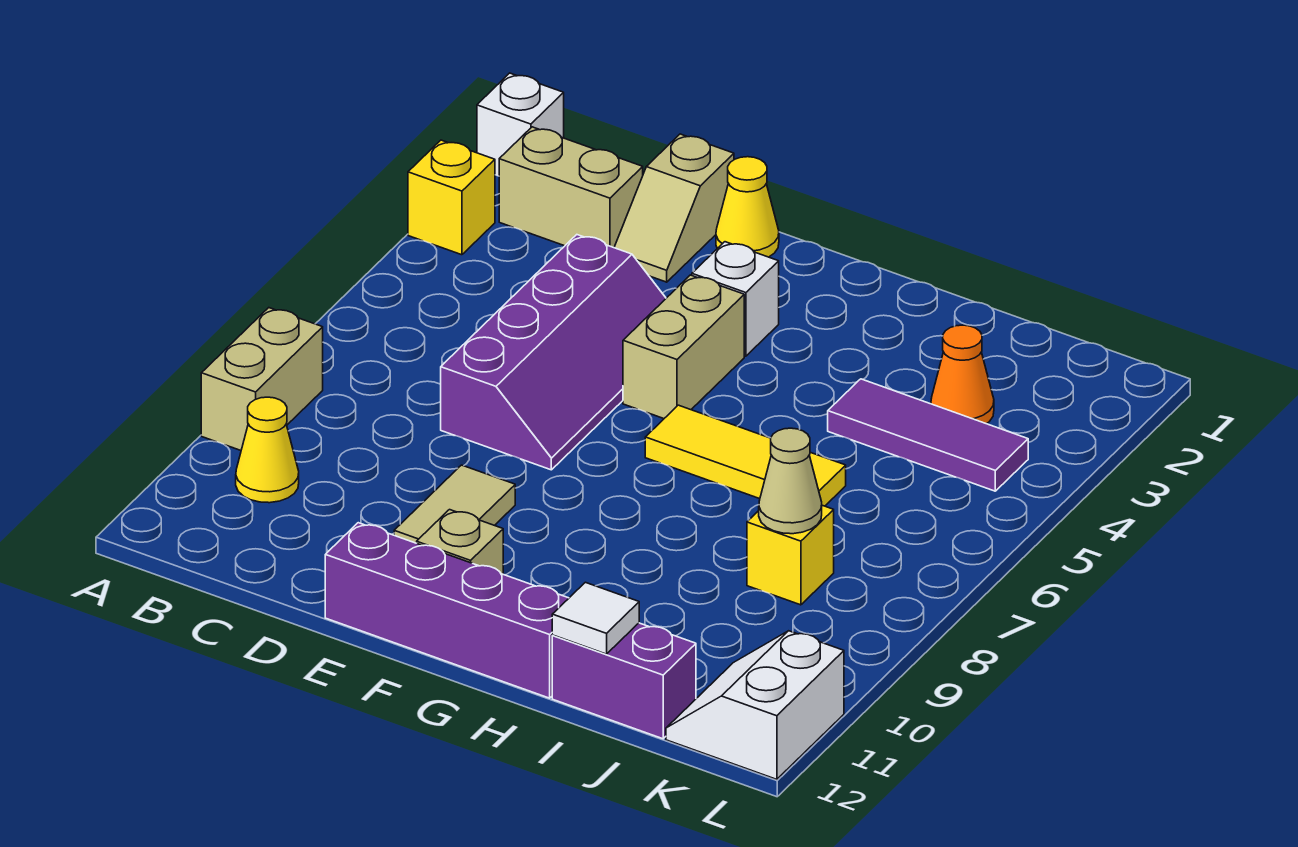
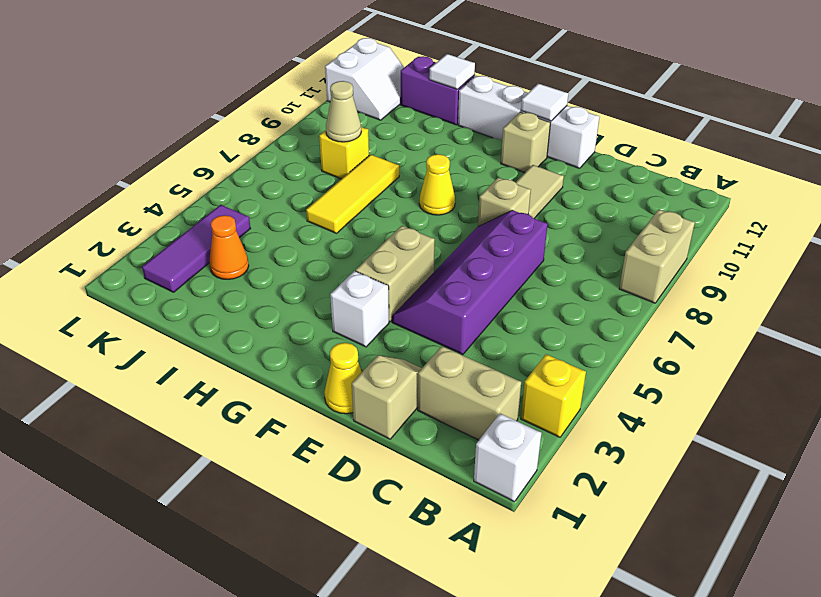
yellow cone B10 level 1 -> yellow cone G8 level 1
none -> tan brick E8 level 1
purple brick E12:H12 level 1 -> white brick E12:H12 level 1
none -> white tile F12 level 2
yellow tile G6:I6 level 1 -> yellow tile I6:I8 level 1
purple tile I4:K4 level 1 -> purple tile K2:K4 level 1

